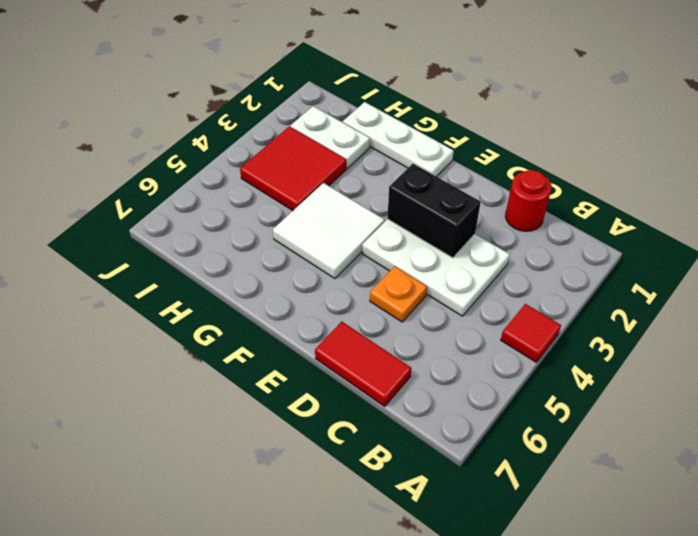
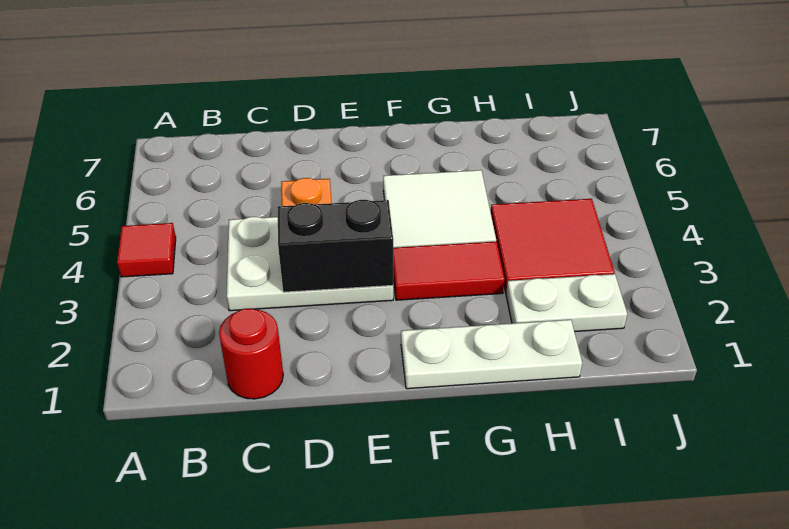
red tile C7:D7 level 1 -> red tile F3:G3 level 1

